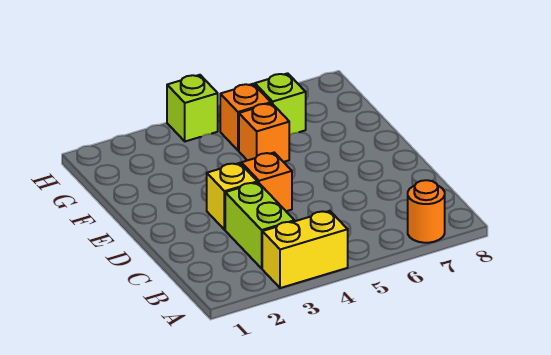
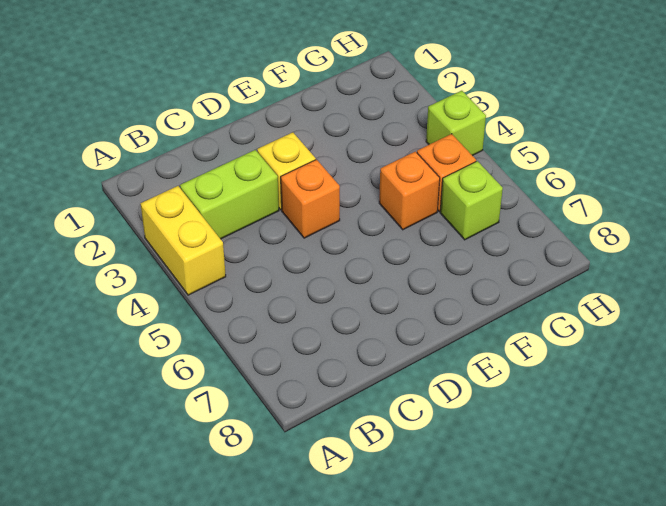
orange round brick A7 level 1 -> none

